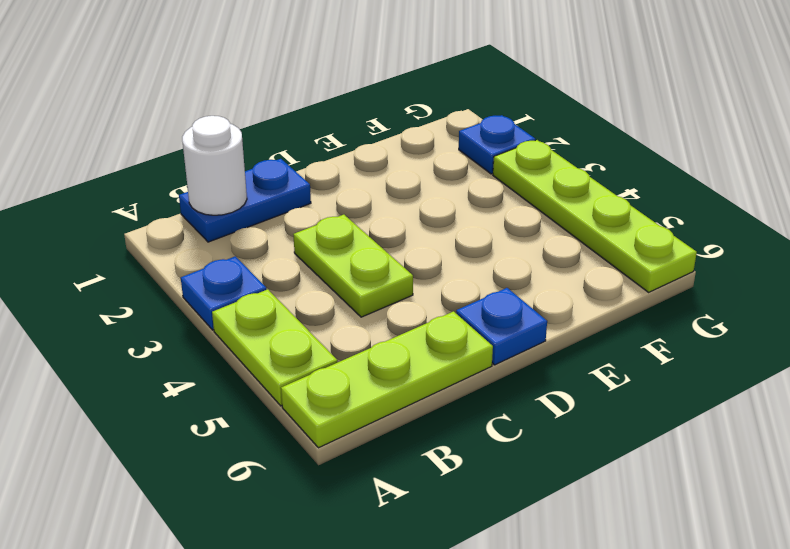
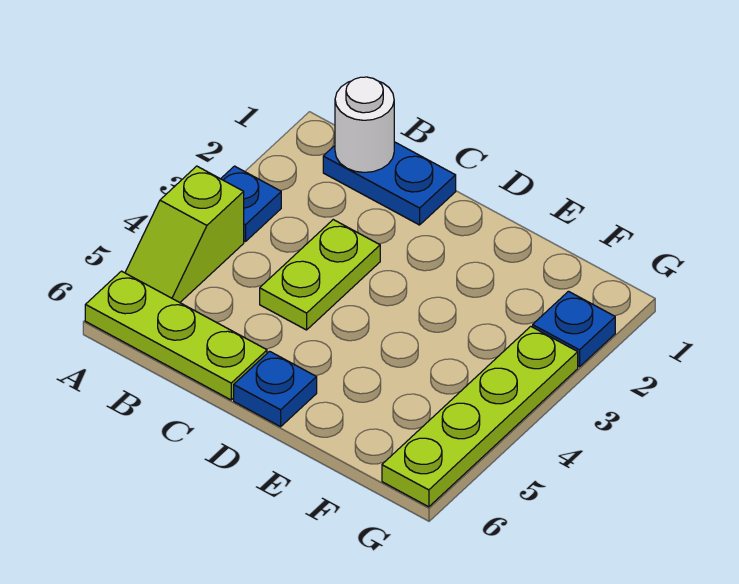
lime plate A4:A5 level 1 -> lime slope A4:A5 level 1 top 4

